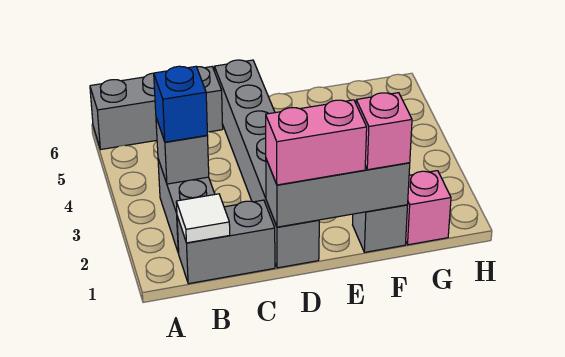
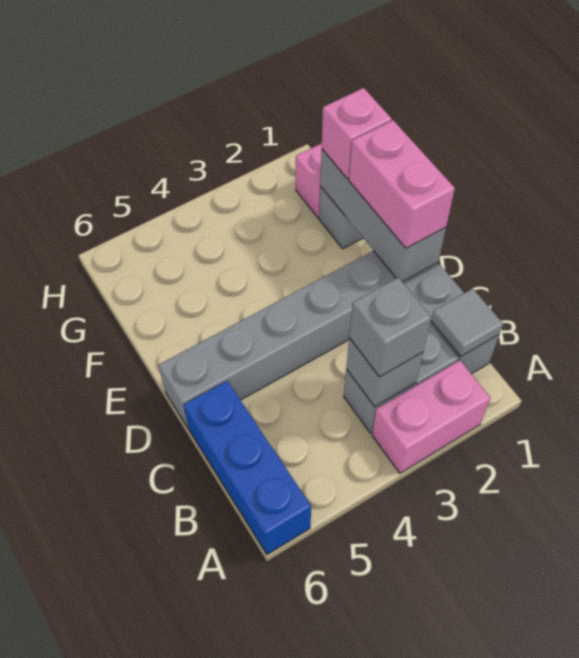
none -> pink brick A2:A3 level 1
grey brick A6:C6 level 1 -> blue brick A6:C6 level 1
white tile B1 level 2 -> grey tile B1 level 2
blue brick B3 level 3 -> grey brick B3 level 3

